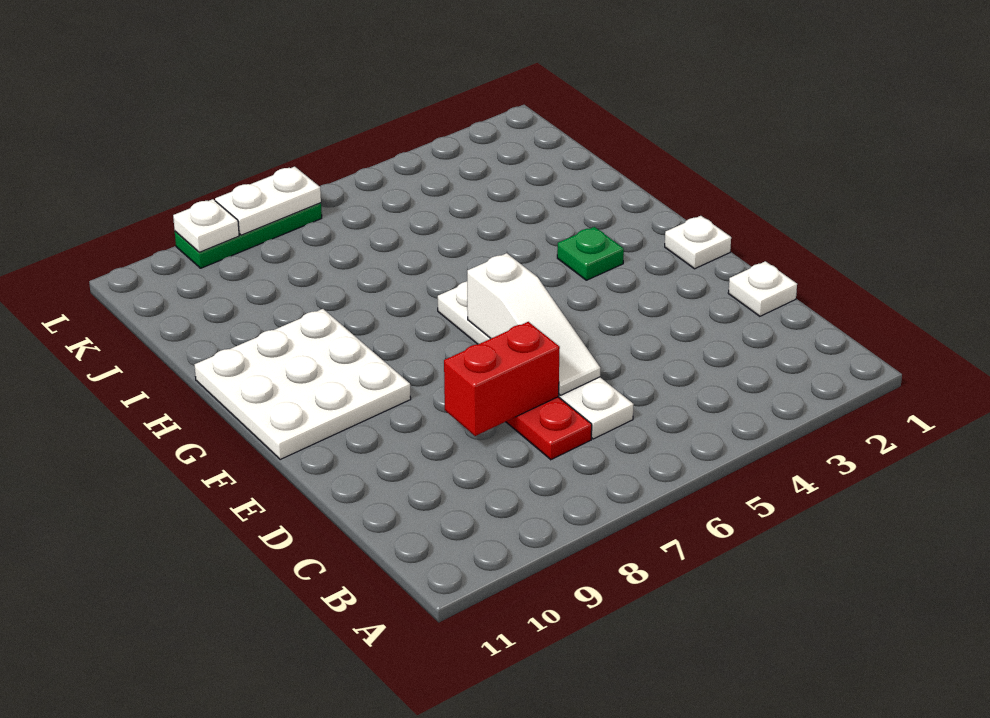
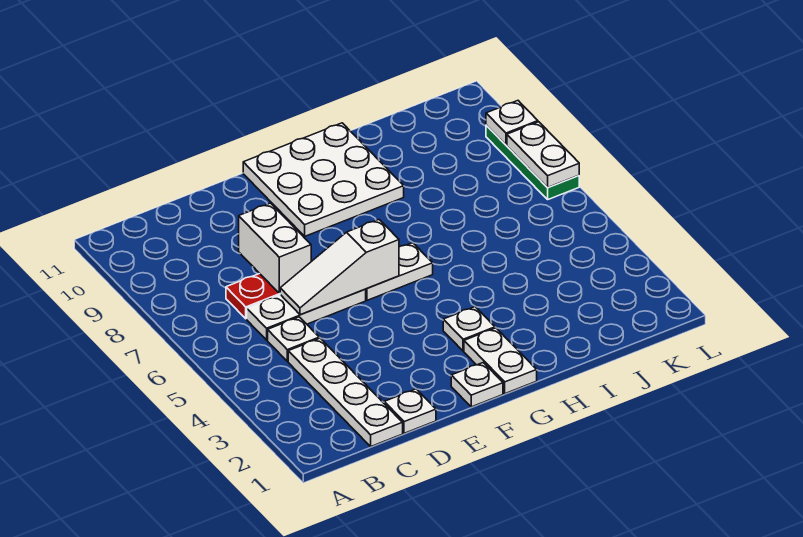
none -> white plate C1:C4 level 1
none -> white plate C5 level 1
red brick D7:D8 level 2 -> white brick D7:D8 level 2
none -> white plate G1:G2 level 1
green plate G3 level 1 -> white plate G3 level 1

